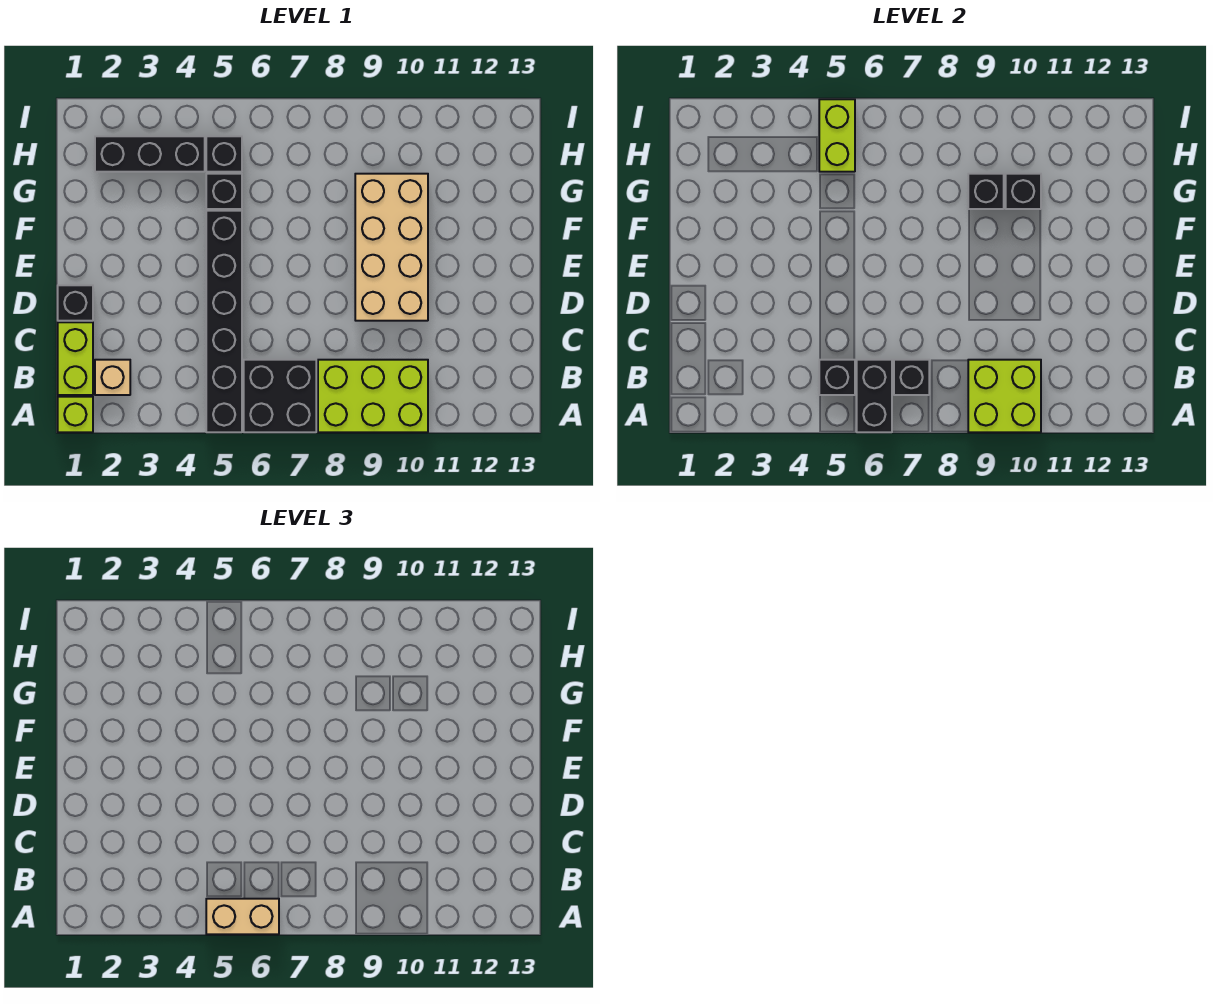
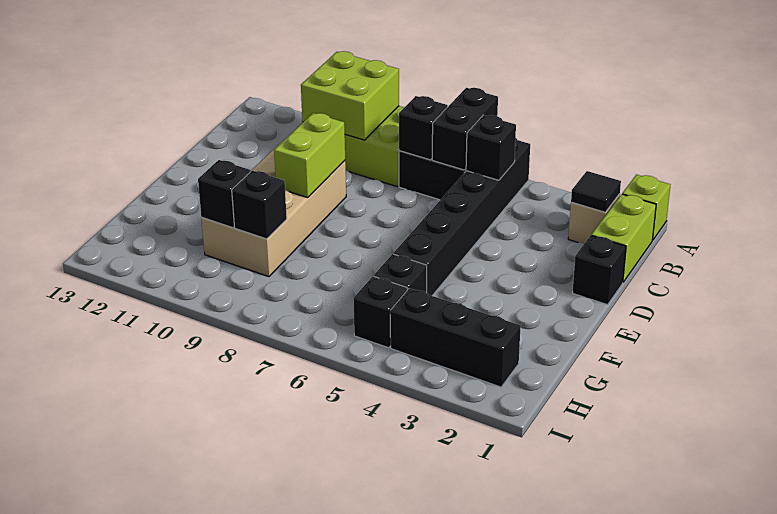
tan brick A5:A6 level 3 -> none
none -> black tile B2 level 2
lime brick H5:I5 level 2 -> lime brick D9:E9 level 2

